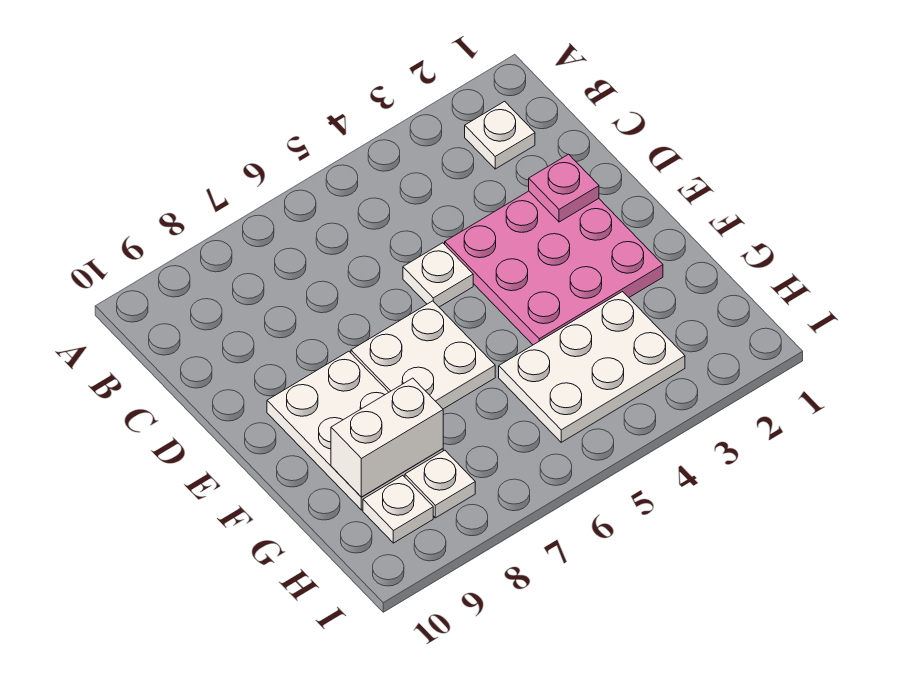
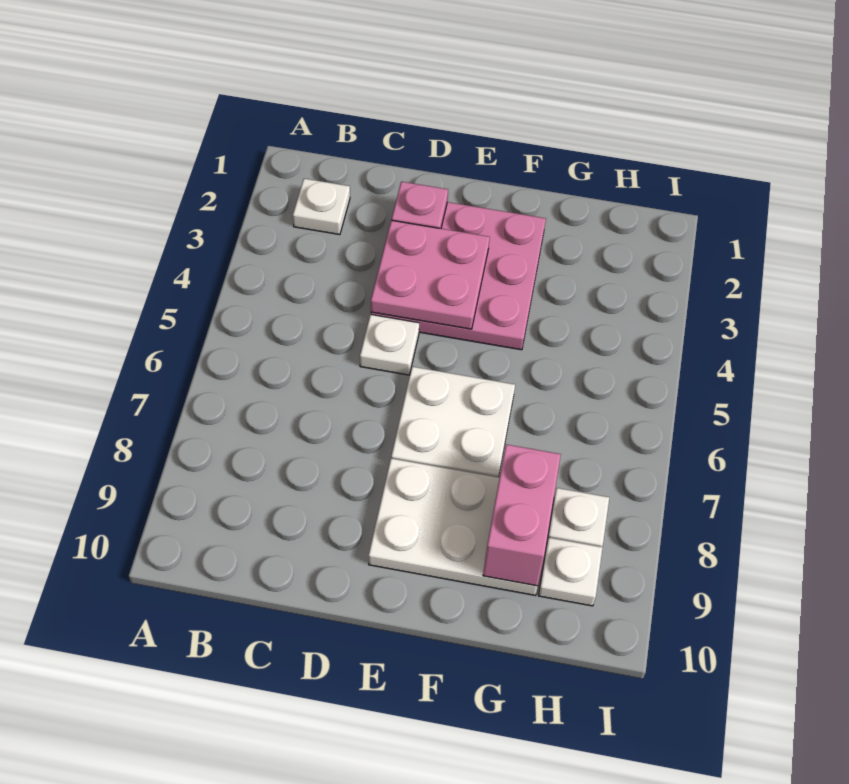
none -> pink plate D3:E4 level 2
white plate G3:H5 level 1 -> none
white brick G8:G9 level 2 -> pink brick G8:G9 level 2

